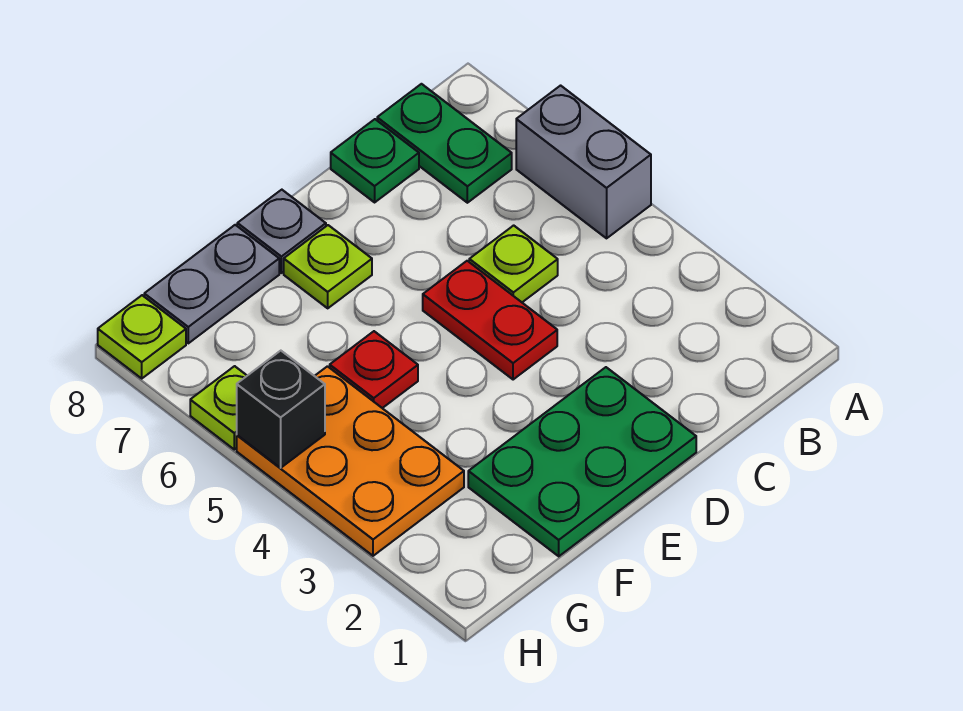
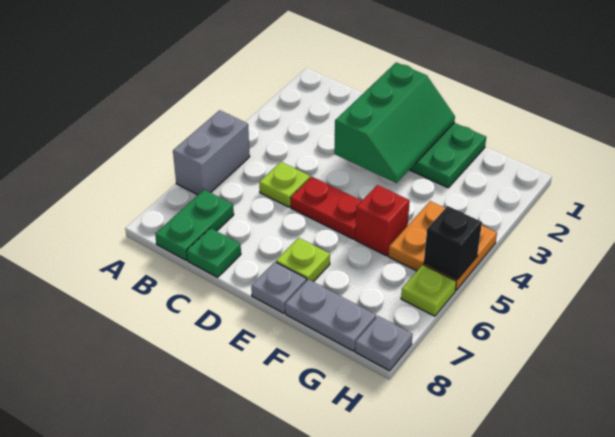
none -> green slope D1:E3 level 2 top D
red plate D4:D5 level 1 -> red plate D5:E5 level 1
red plate F5 level 1 -> red brick F5 level 1
orange plate G3:H5 level 1 -> orange plate G4:H5 level 1
lime plate H8 level 1 -> grey plate H8 level 1

